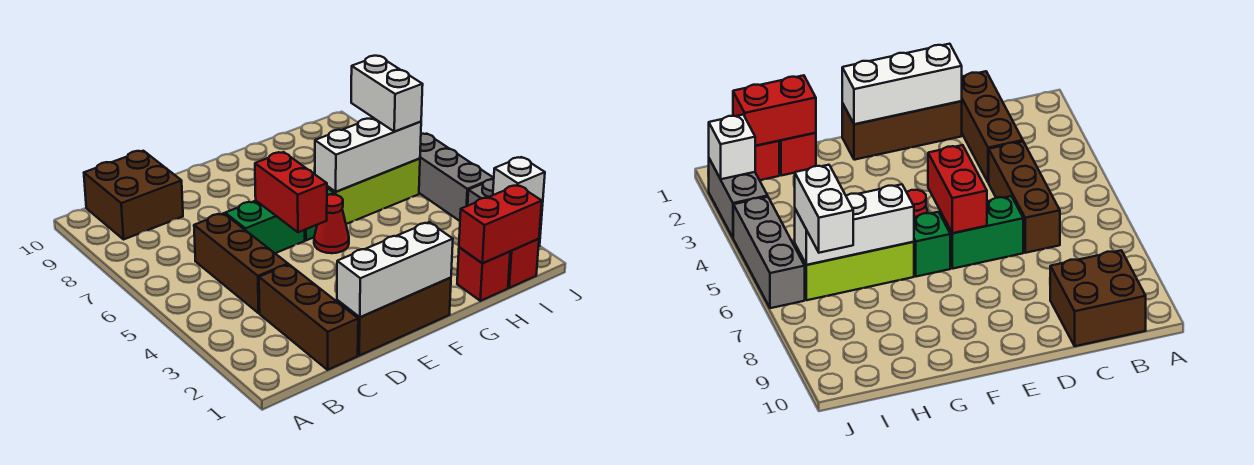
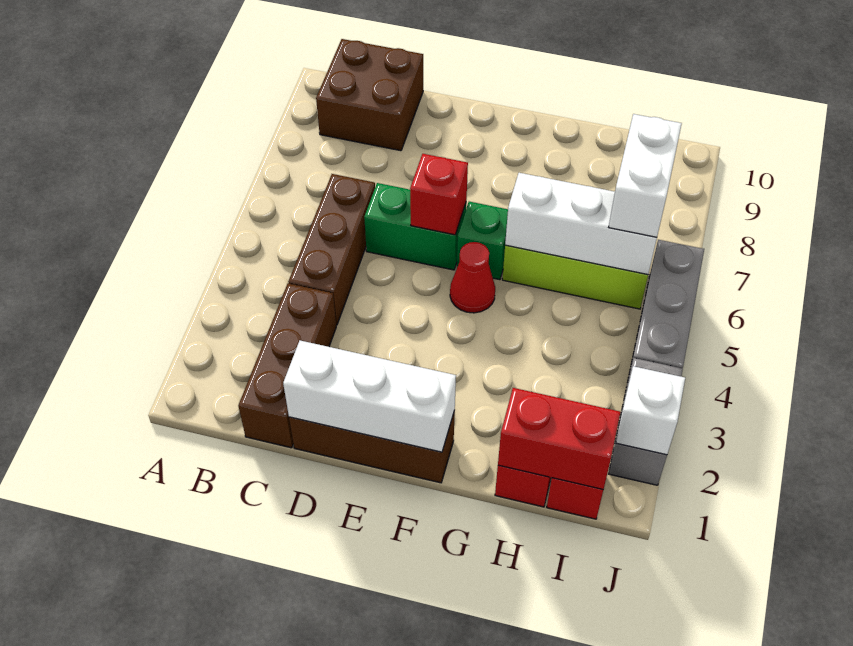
red brick E5:E6 level 2 -> red brick E6 level 2

